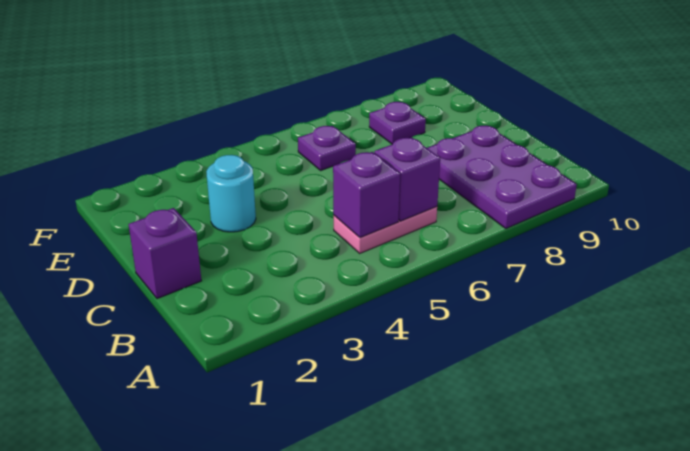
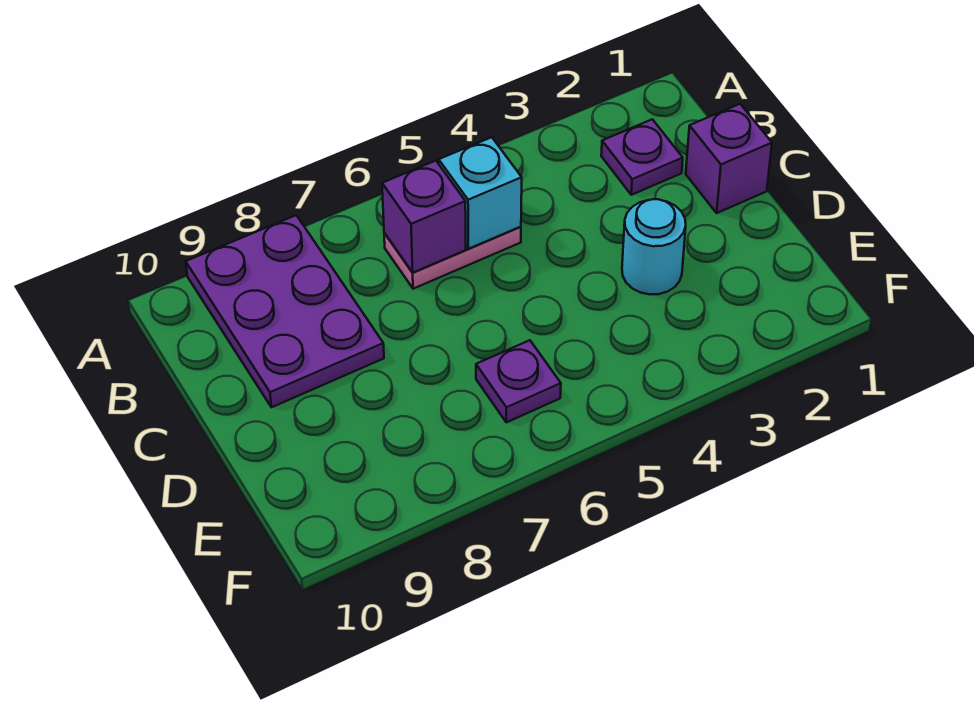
purple brick B5 level 2 -> cyan brick B5 level 2
purple plate E8 level 1 -> purple plate B2 level 1

